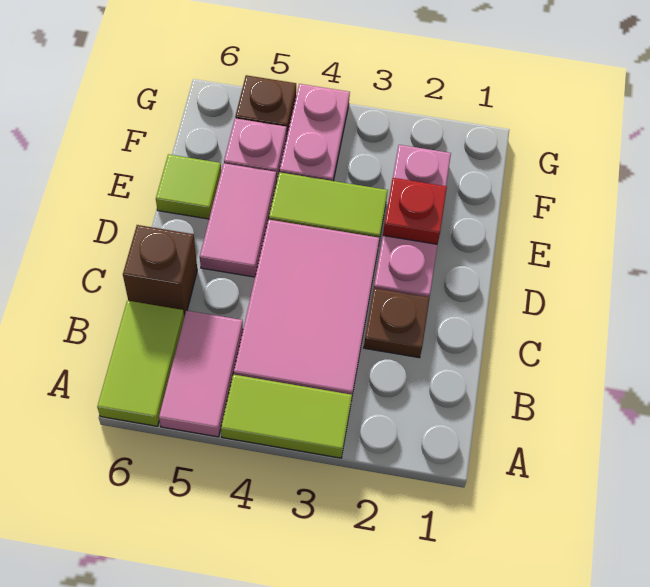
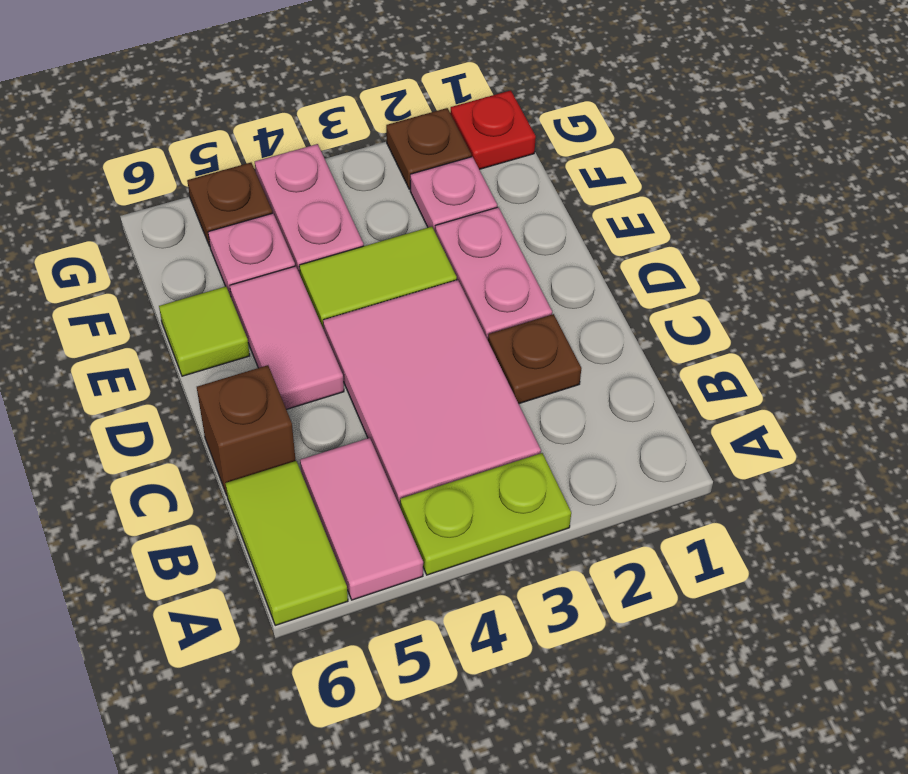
lime tile A3:A4 level 1 -> lime plate A3:A4 level 1
red plate E2 level 2 -> red plate G1 level 1
none -> brown plate G2 level 1

